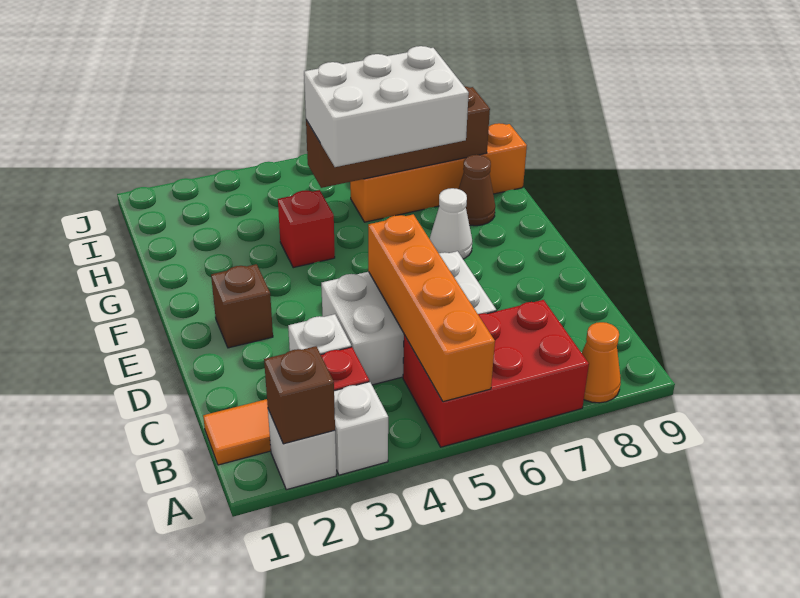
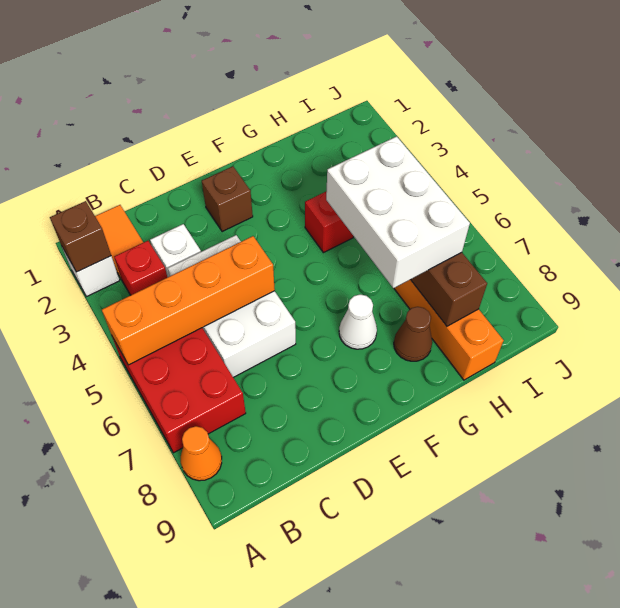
white brick A3 level 1 -> none

